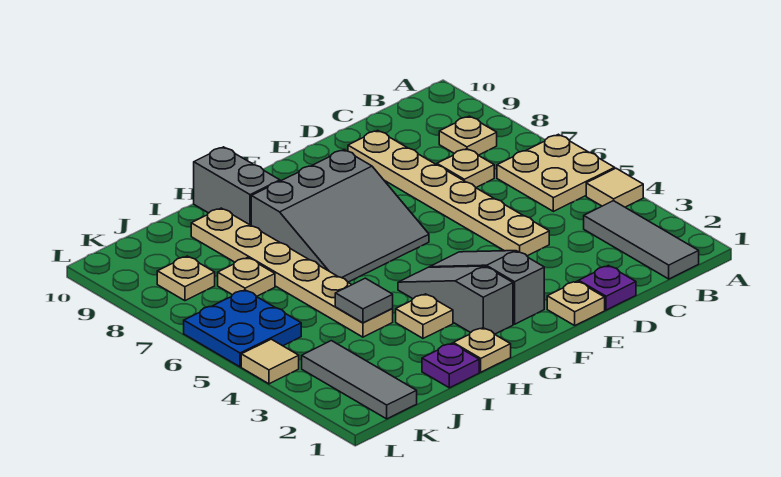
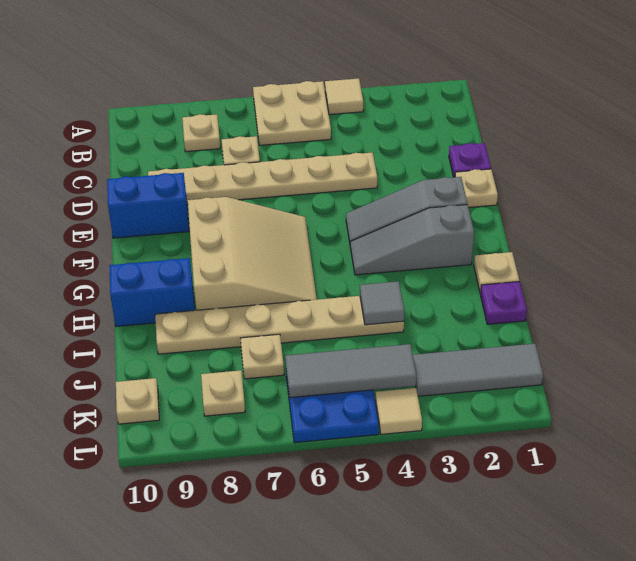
grey tile B1:B3 level 1 -> grey tile K4:K6 level 2
none -> blue brick E9:E10 level 1
grey slope F6:H8 level 1 top 8 -> tan slope F6:H8 level 1 top 8
tan plate H3 level 1 -> tan plate K10 level 1
grey brick H9:H10 level 1 -> blue brick H9:H10 level 1

